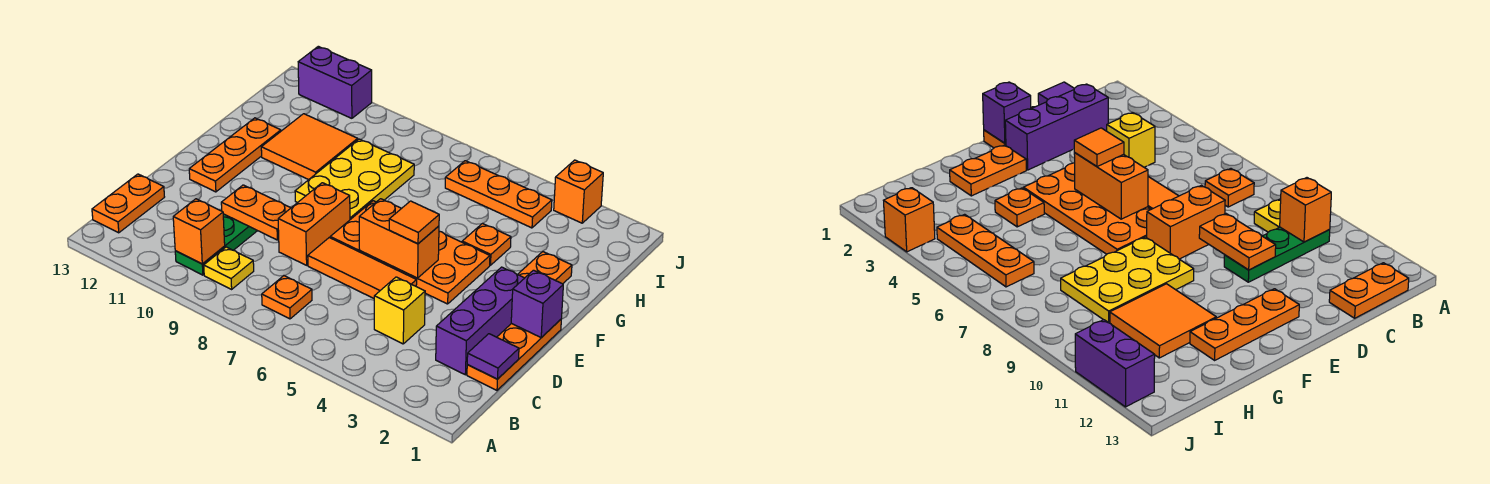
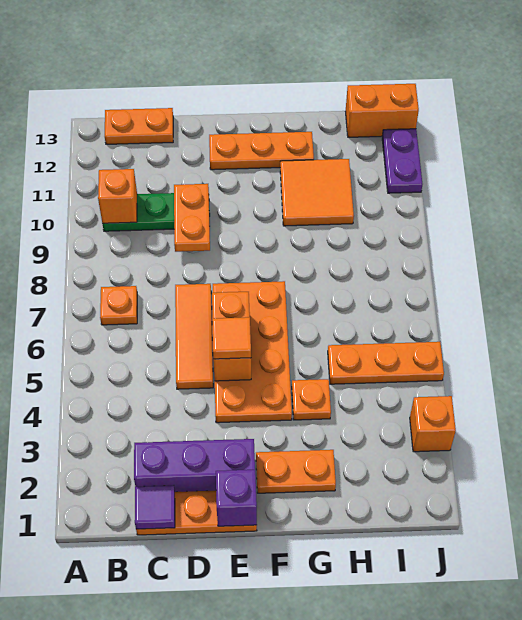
yellow plate B9 level 1 -> none
yellow brick C4 level 1 -> none
orange brick D8:E8 level 1 -> orange brick I13:J13 level 1
yellow plate F8:H9 level 1 -> none
orange plate I4:I6 level 1 -> orange plate H5:J5 level 1
purple brick J11:J12 level 1 -> purple plate J11:J12 level 1

